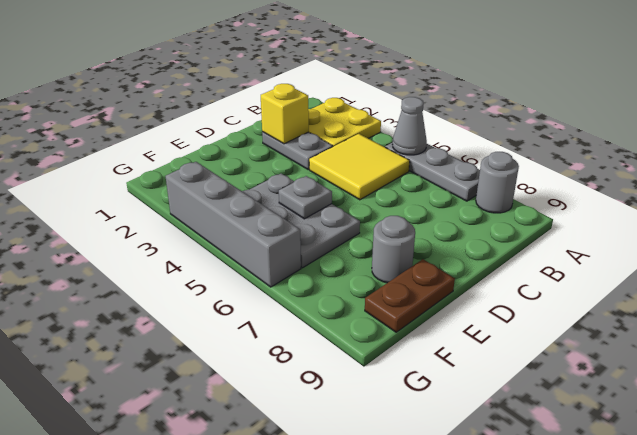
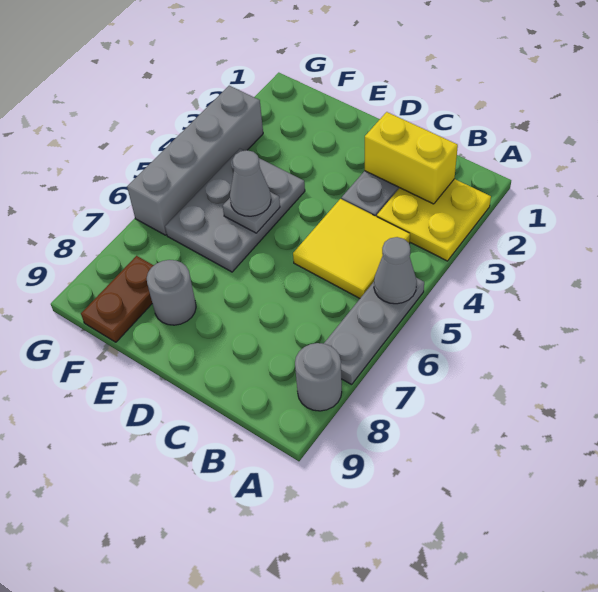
yellow brick C2 level 2 -> yellow brick B2:C2 level 2
none -> grey cone E5 level 3
brown plate E9:F9 level 1 -> brown plate F8:F9 level 1

